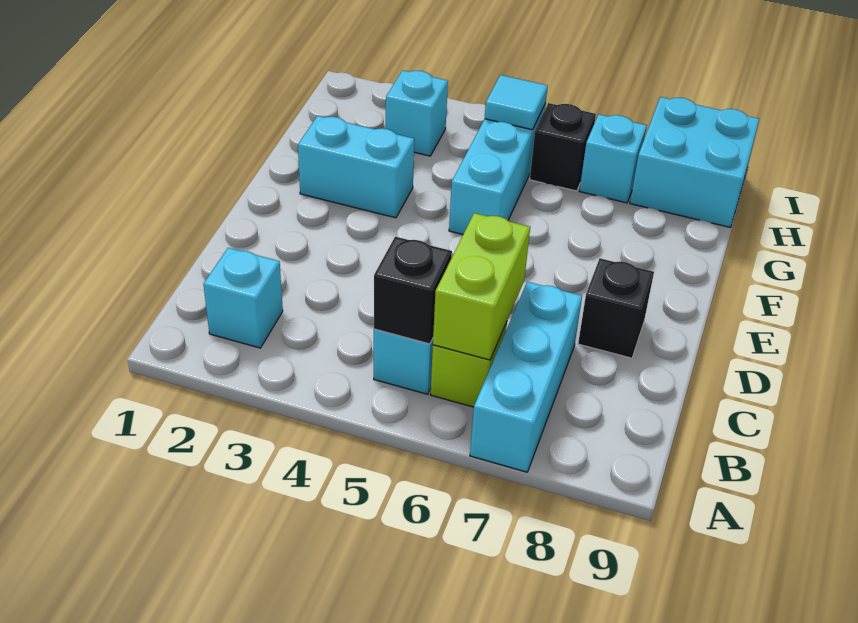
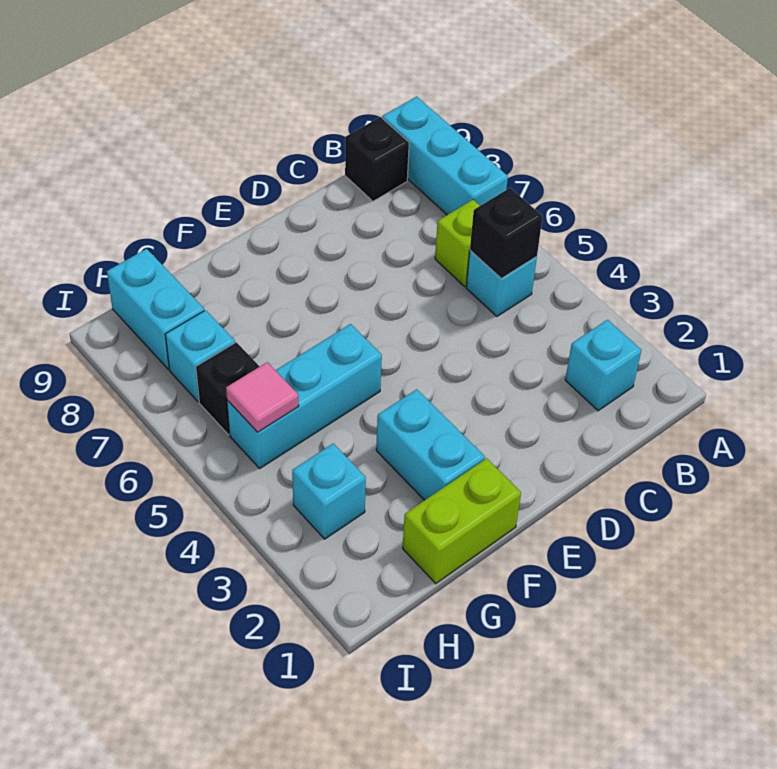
cyan brick A7:C7 level 1 -> cyan brick A7:A9 level 1
lime brick B6:C6 level 2 -> lime brick F1:G1 level 1
black brick D8 level 1 -> black brick B9 level 1
cyan tile H5 level 2 -> pink tile H5 level 2
cyan brick H8:I9 level 1 -> cyan brick H8:H9 level 1

